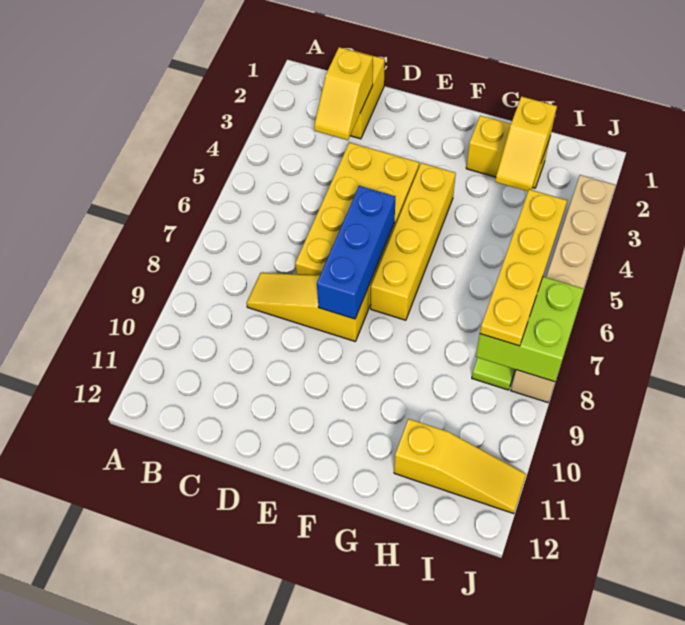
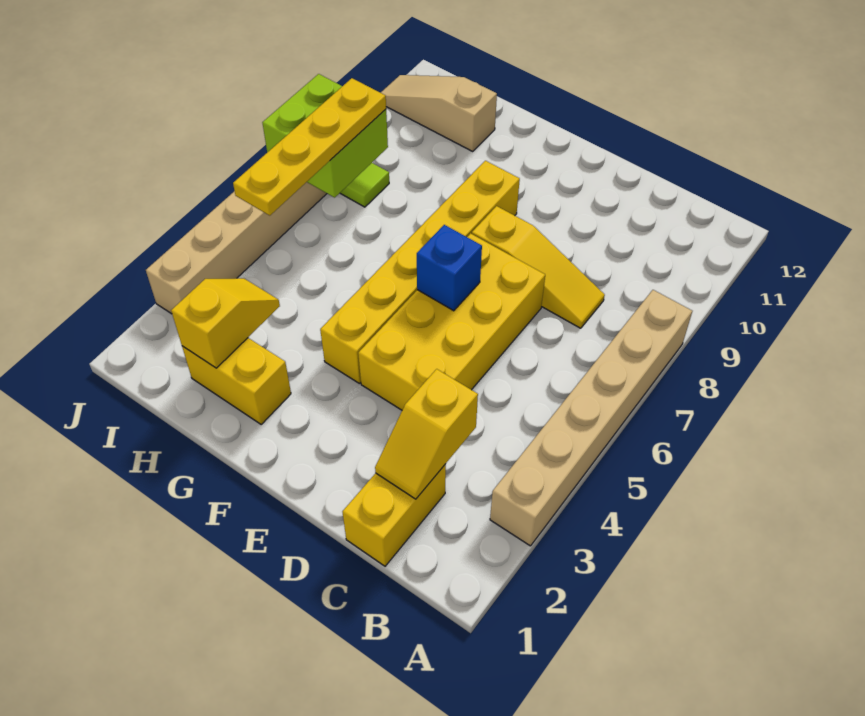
none -> tan brick A3:A8 level 1
yellow slope C2:C3 level 2 top 2 -> yellow slope C2:C3 level 2 top 3
blue brick E6:E8 level 2 -> blue brick E6 level 2
yellow brick F4:F7 level 1 -> yellow brick F4:F9 level 1
yellow slope H11:J11 level 1 top H -> tan slope H11:J11 level 1 top H

